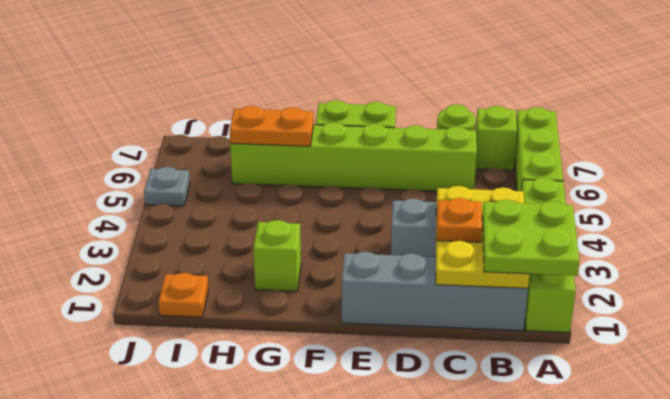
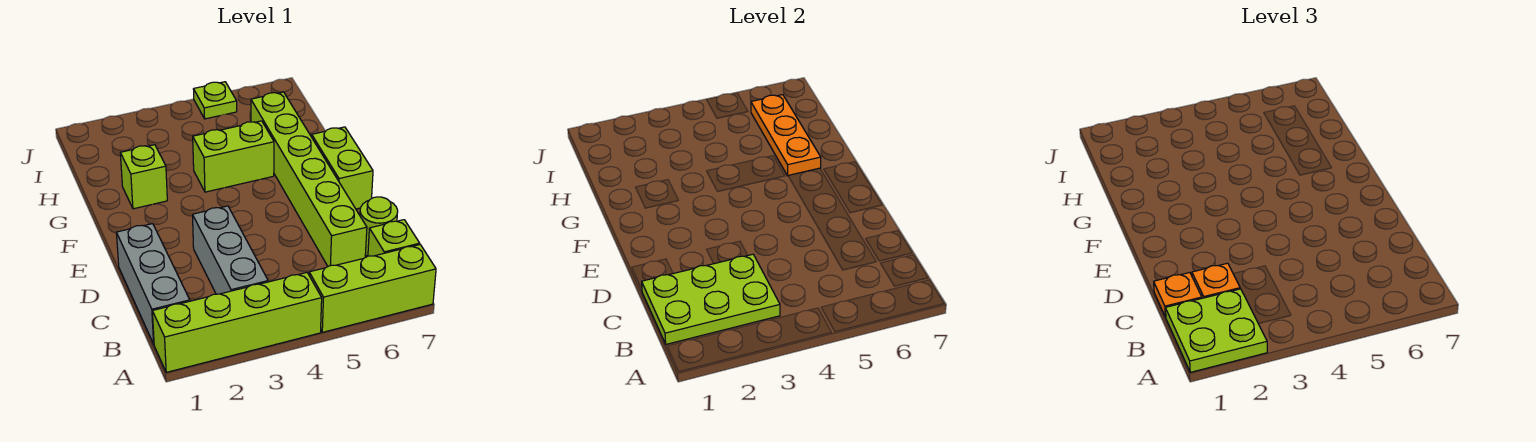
grey brick B1:E1 level 1 -> grey brick B1:D1 level 1
yellow plate B1:C3 level 2 -> lime plate B1:C3 level 2
none -> lime brick G4:G5 level 1
orange plate G6:H6 level 2 -> orange plate G6:I6 level 2
orange plate I1 level 1 -> orange plate C1 level 3
grey plate J5 level 1 -> lime plate J5 level 1

